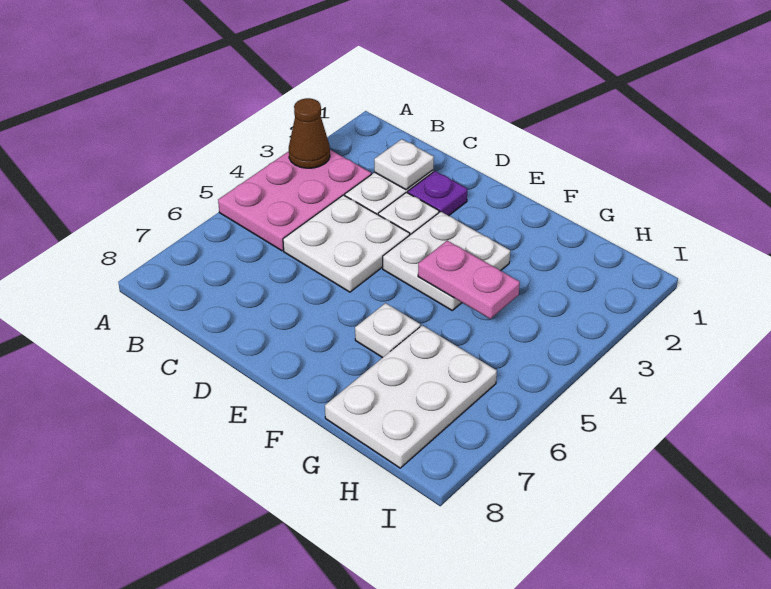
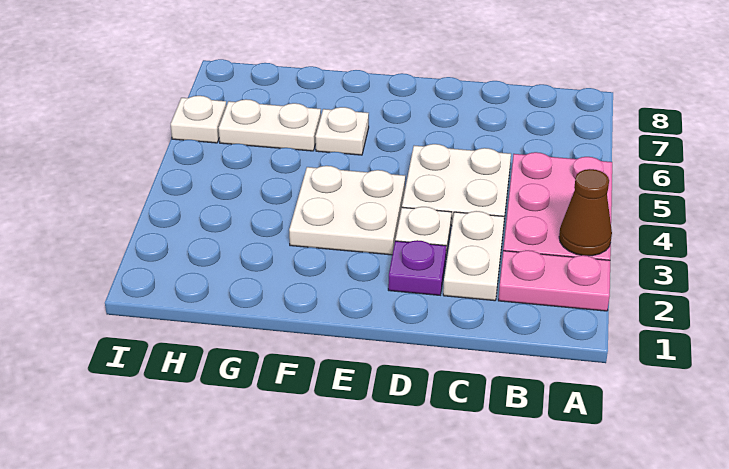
white plate C2 level 2 -> white plate I6 level 1
pink plate F4:G4 level 2 -> pink plate A2:B2 level 1
white plate G6:H8 level 1 -> white plate G6:H6 level 1

